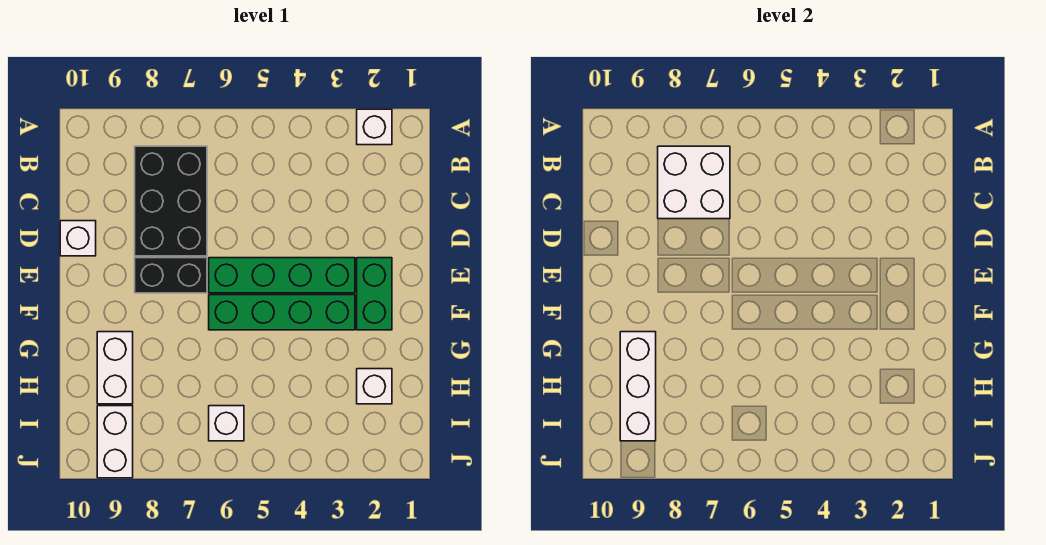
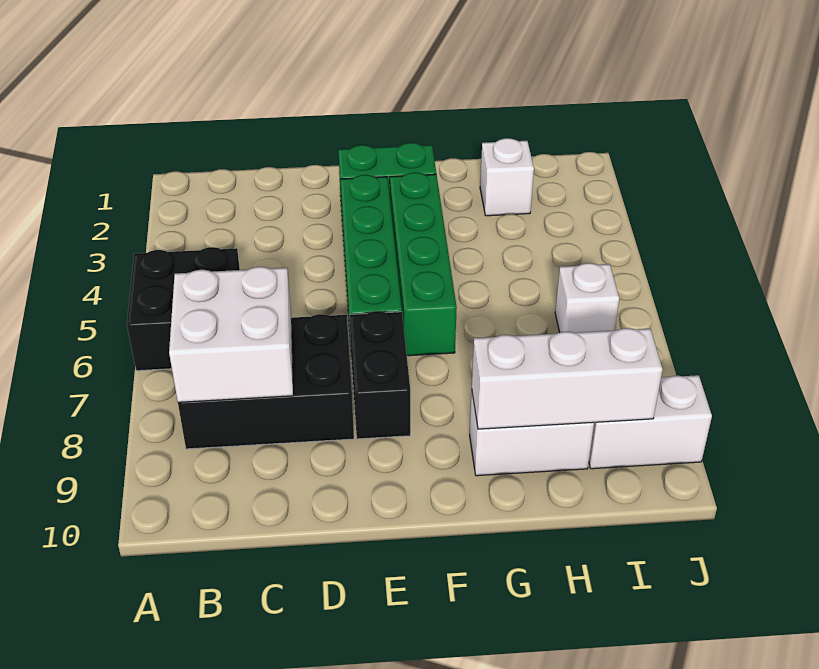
white brick A2 level 1 -> none
none -> black brick A5:B6 level 1
white brick D10 level 1 -> none

